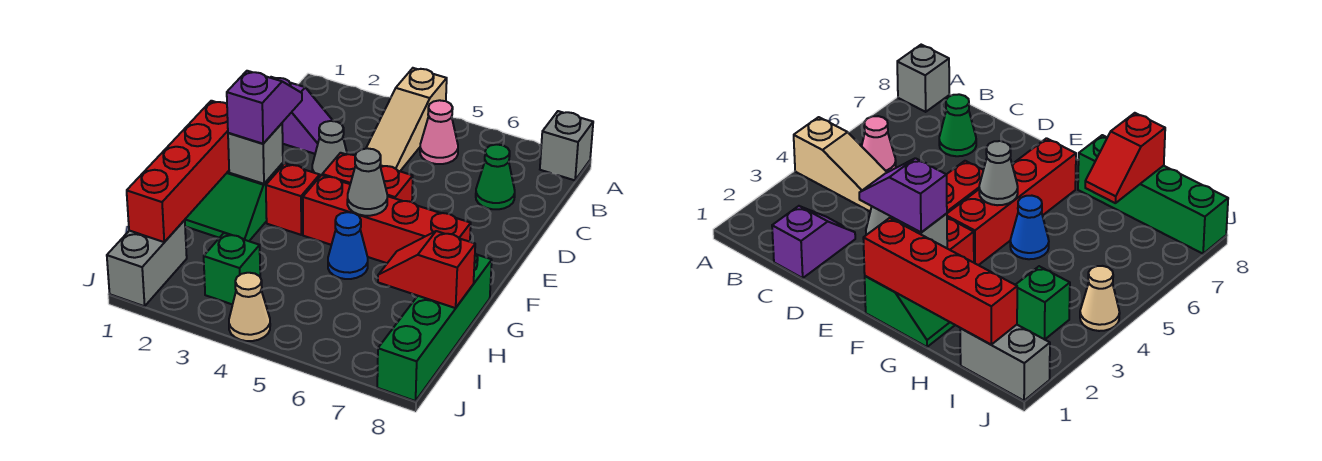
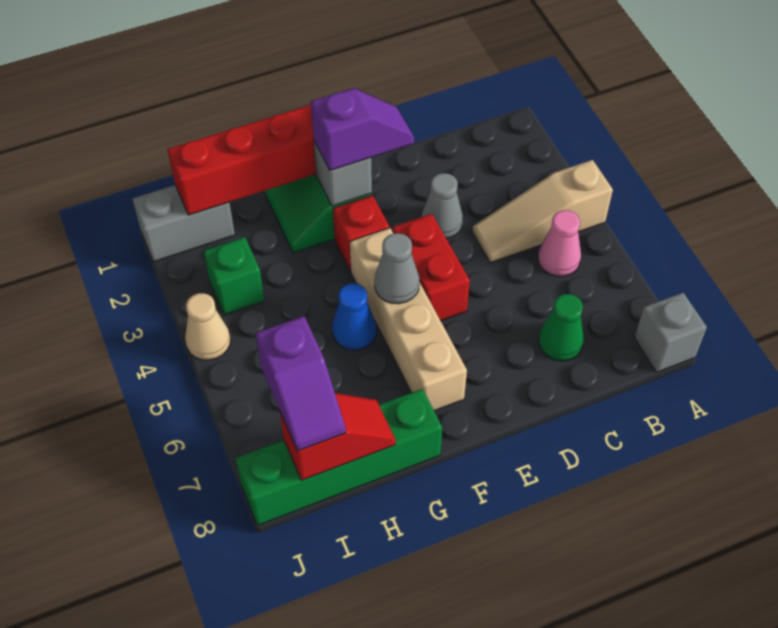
purple slope C1:C2 level 1 top 1 -> purple slope I7:I8 level 3 top 7
red brick F4:F7 level 1 -> tan brick F4:F7 level 1
red slope H7:H8 level 2 top 8 -> red slope H8:I8 level 2 top I

